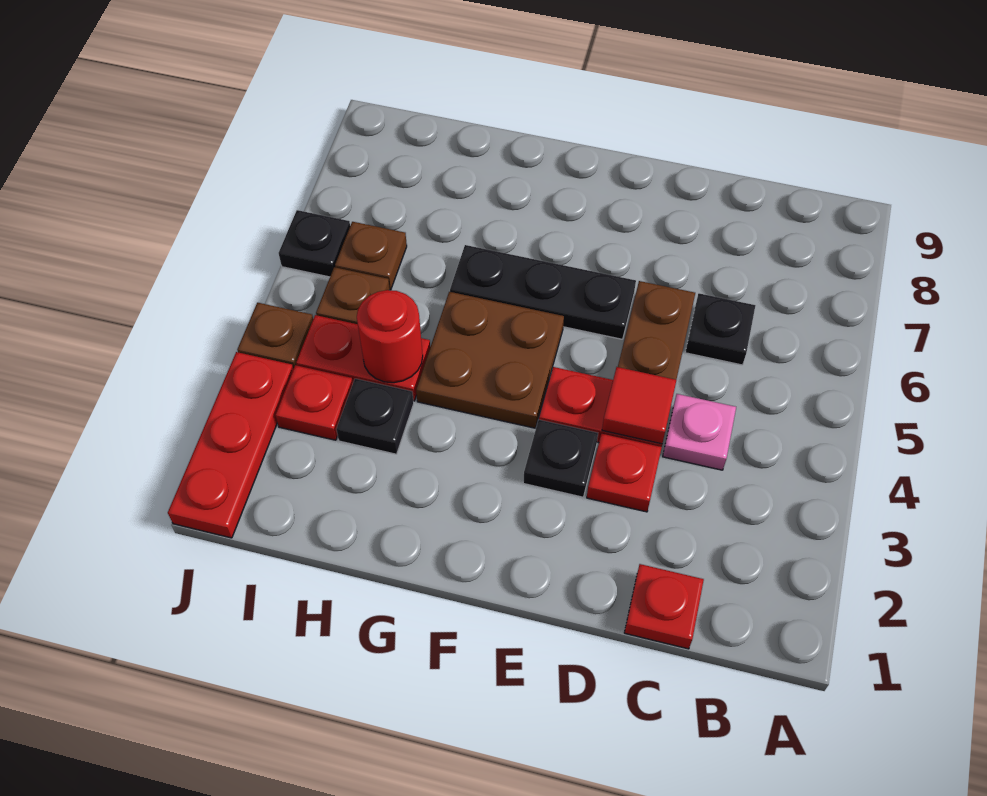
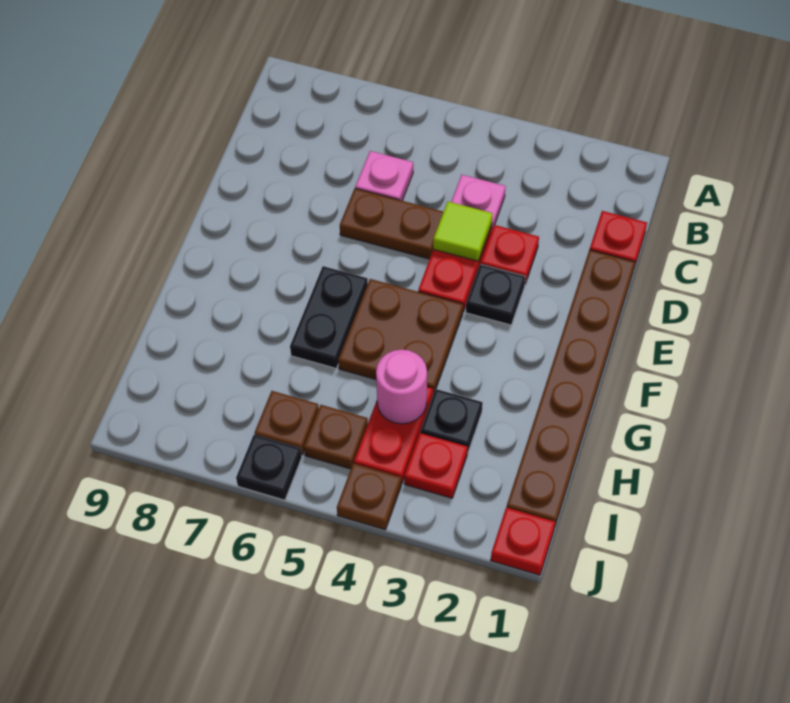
black plate C6 level 1 -> pink plate C6 level 1
none -> brown plate D1:I1 level 1
red tile D4 level 2 -> lime tile D4 level 2
black plate E6:G6 level 1 -> black plate F6:G6 level 1
red round brick H4 level 2 -> pink round brick H4 level 2
red plate J1:J3 level 1 -> red plate J1 level 1

